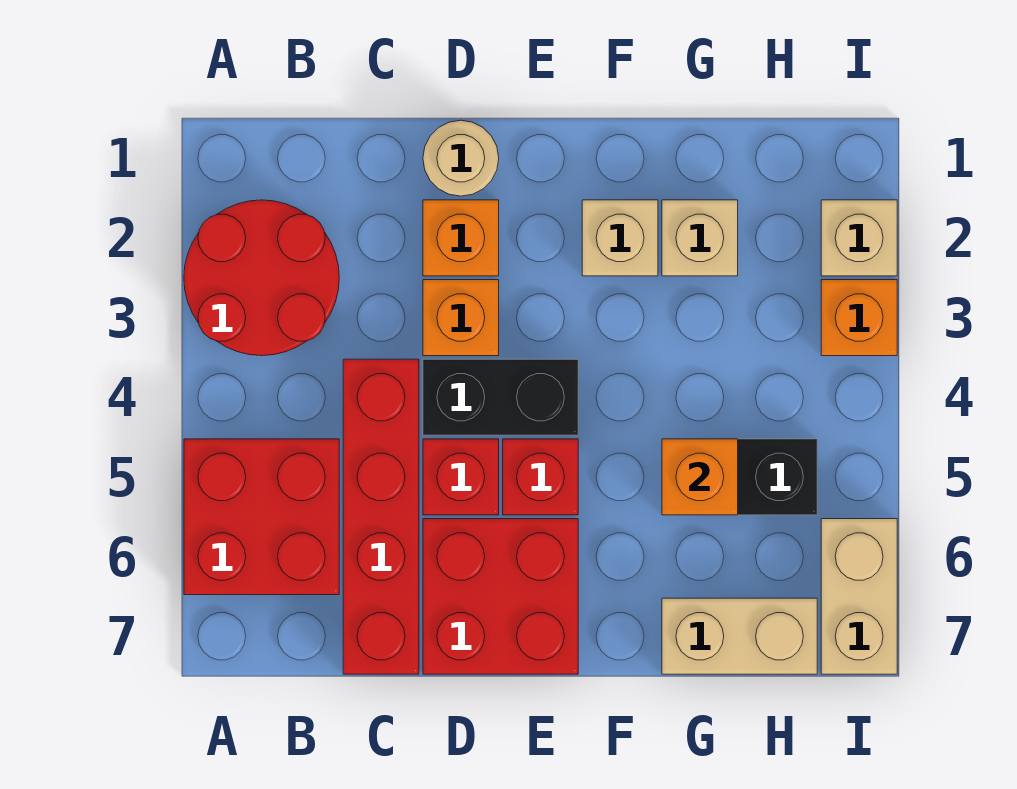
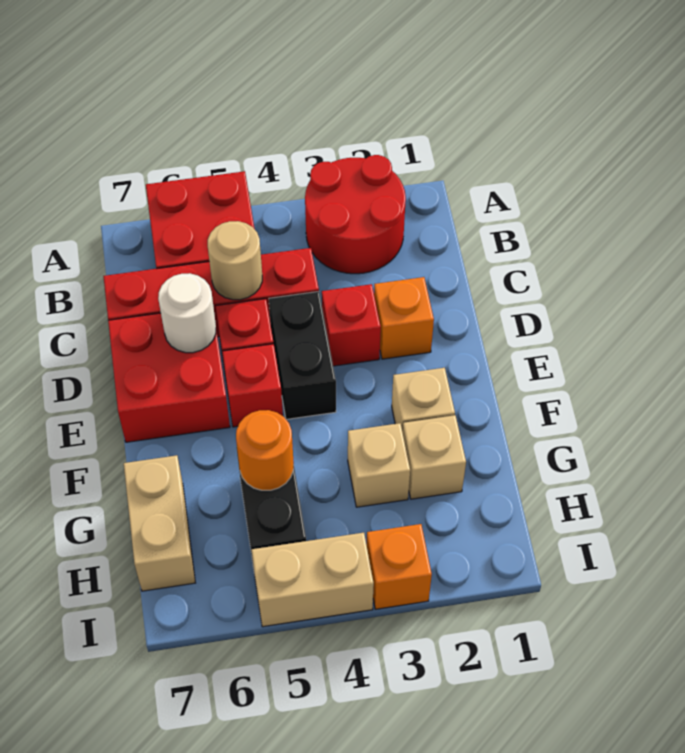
tan round brick D1 level 1 -> tan round brick C5 level 2
orange brick D3 level 1 -> red brick D3 level 1
none -> white round brick D6 level 2
orange brick G5 level 2 -> orange round brick G5 level 2
tan brick I2 level 1 -> tan brick G3 level 1
tan brick I6:I7 level 1 -> tan brick I4:I5 level 1

